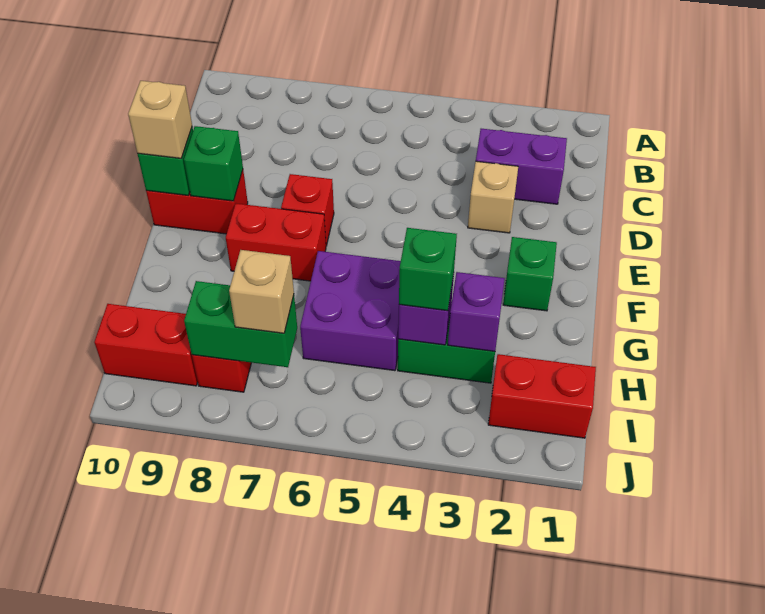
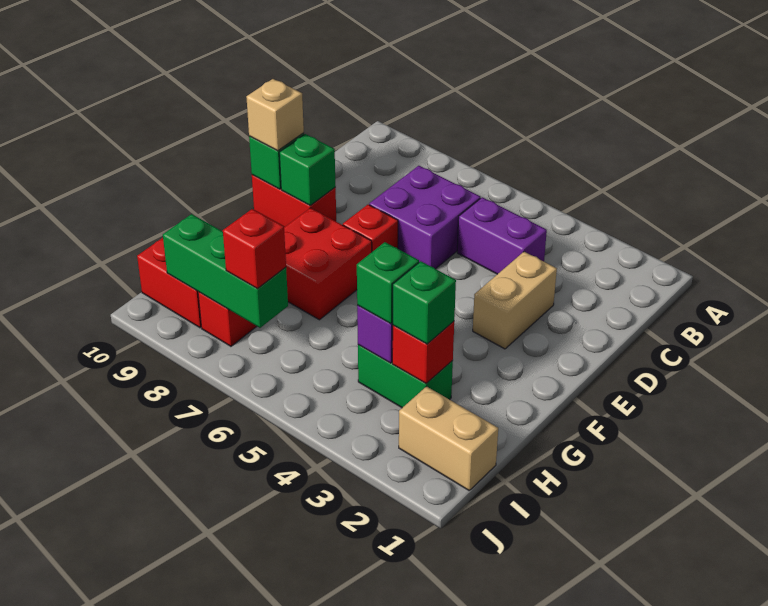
purple brick C2:C3 level 1 -> purple brick C4:C5 level 1
tan brick D3 level 1 -> tan brick D3:E3 level 1
green brick F2 level 1 -> green brick H3 level 3
red brick F7:F8 level 1 -> red brick F7:G8 level 1
purple brick G5:H6 level 1 -> purple brick C6:D7 level 1
purple brick H3 level 2 -> red brick H3 level 2
red brick I1:I2 level 1 -> tan brick I1:I2 level 1
green brick I7:I8 level 2 -> green brick I7:I9 level 2
tan brick I7 level 3 -> red brick I7 level 3

